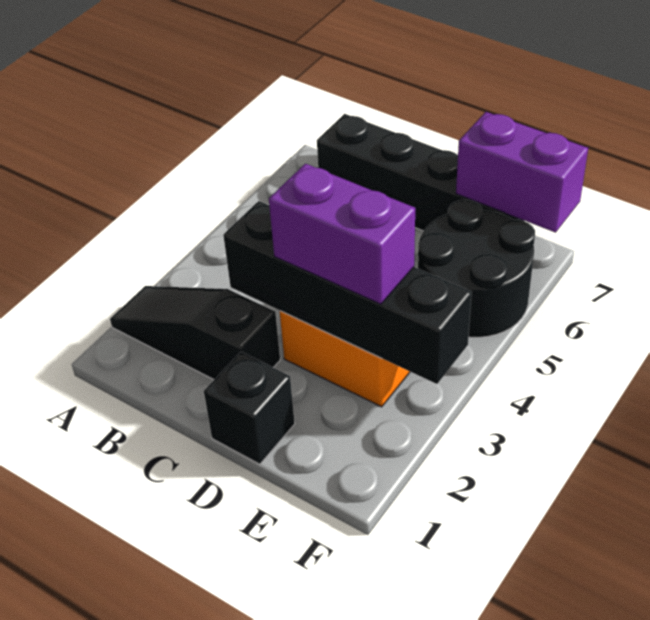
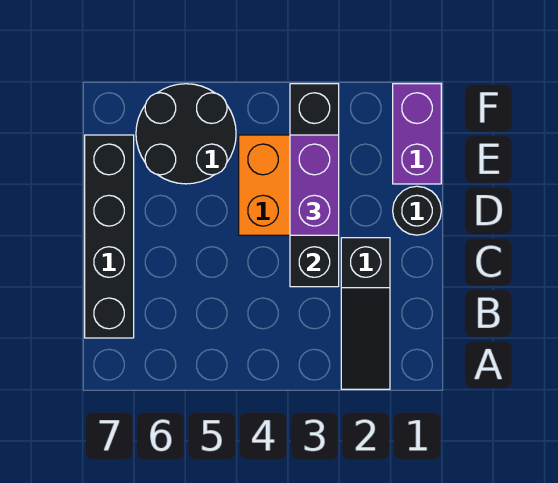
black brick D1 level 1 -> black round brick D1 level 1
purple brick E7:F7 level 2 -> purple brick E1:F1 level 1

